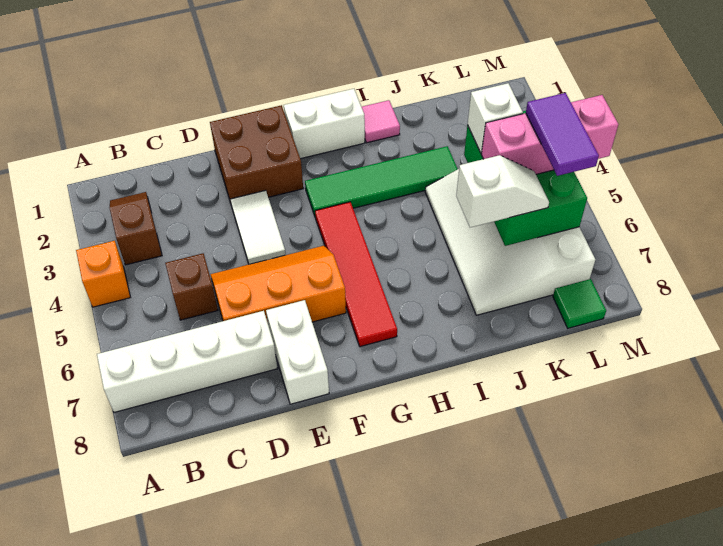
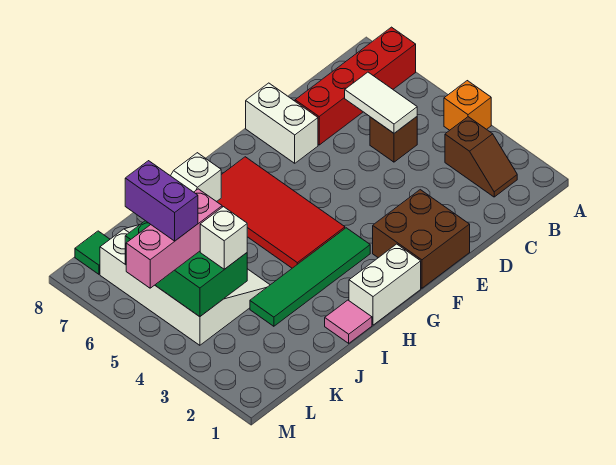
white brick A7:D7 level 1 -> red brick A7:D7 level 1
orange slope D5:F6 level 1 top 6 -> none
white tile E3:E4 level 1 -> white tile C5:C6 level 2
red tile G4:G7 level 1 -> red tile G4:H7 level 1
purple tile L5:L6 level 4 -> purple brick L5:L6 level 4

